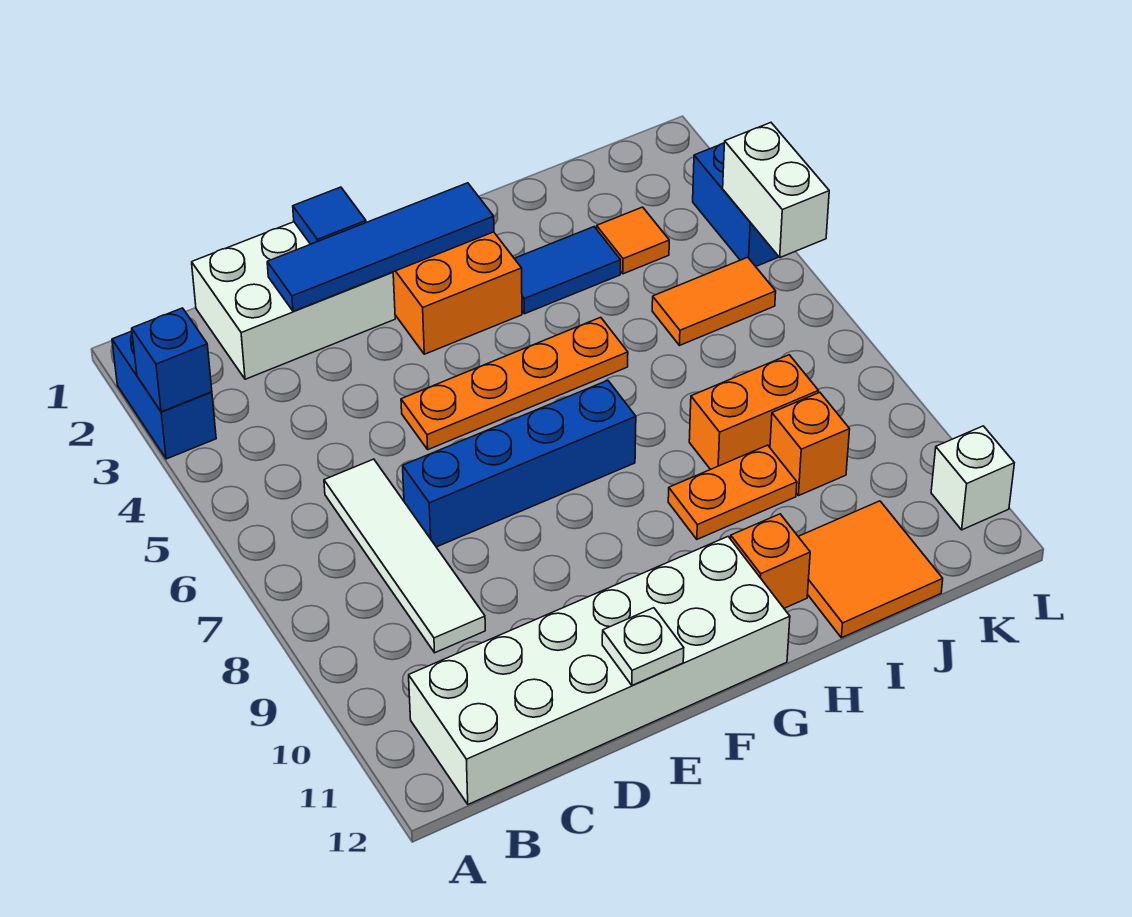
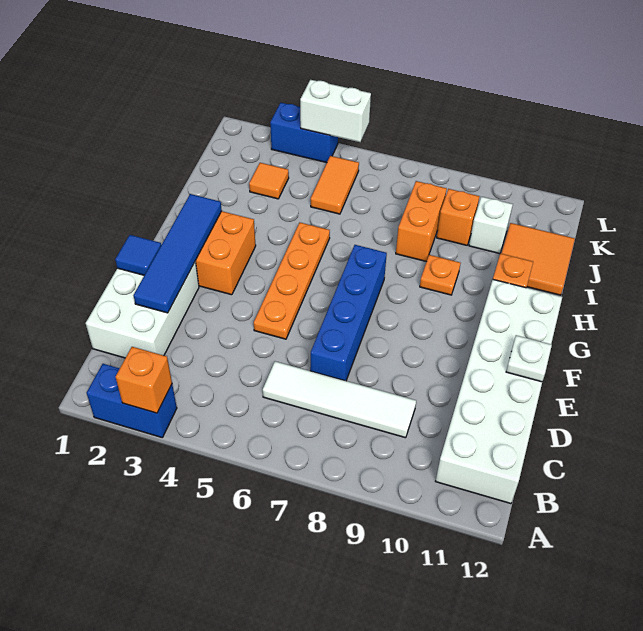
blue brick A3 level 2 -> orange brick A3 level 2
blue tile H3:I3 level 1 -> none
orange plate H9:I9 level 1 -> orange plate H9 level 1
white brick L11 level 1 -> white brick J10 level 1

